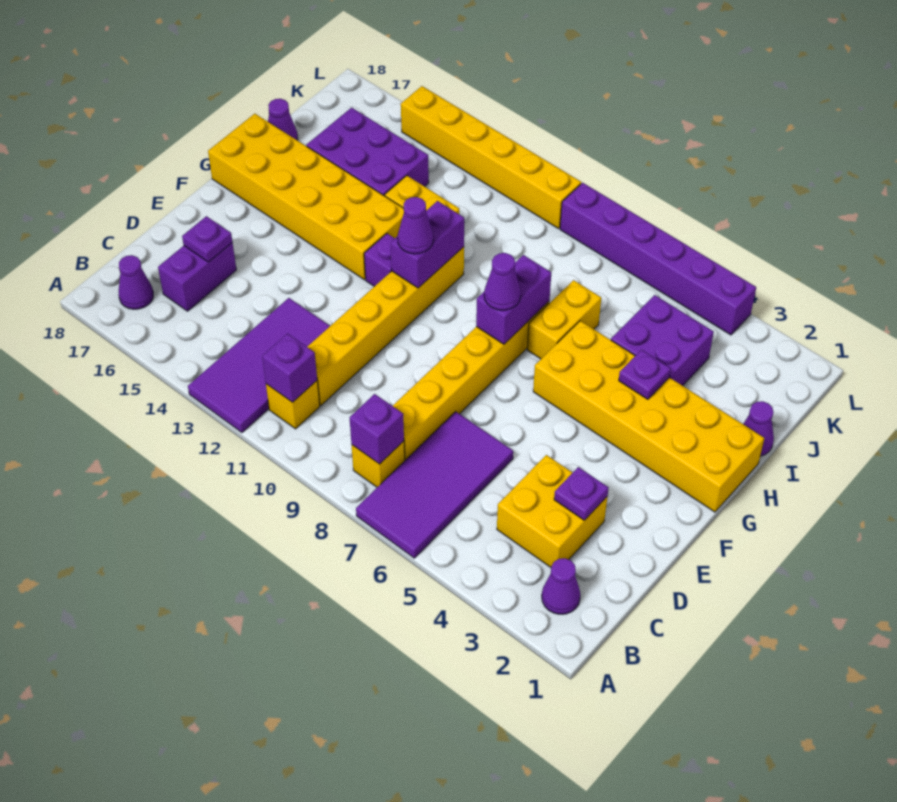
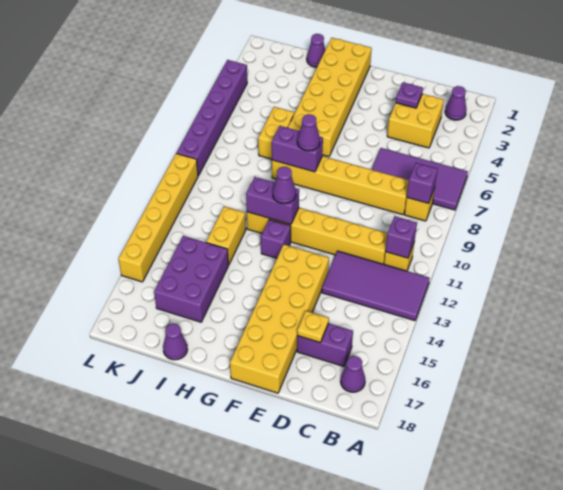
purple plate D16 level 2 -> yellow plate D16 level 2
yellow brick G13:H18 level 1 -> yellow brick E13:F18 level 1
purple plate H4 level 2 -> none
yellow brick H7:I7 level 1 -> yellow brick I6:I7 level 1
purple brick I4:J5 level 1 -> none

